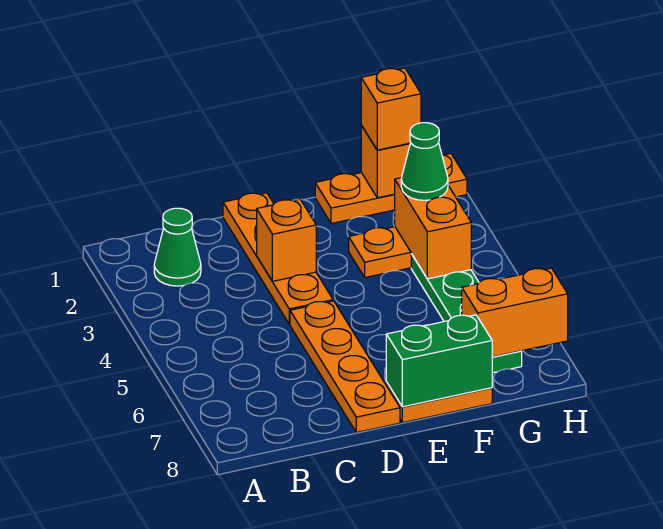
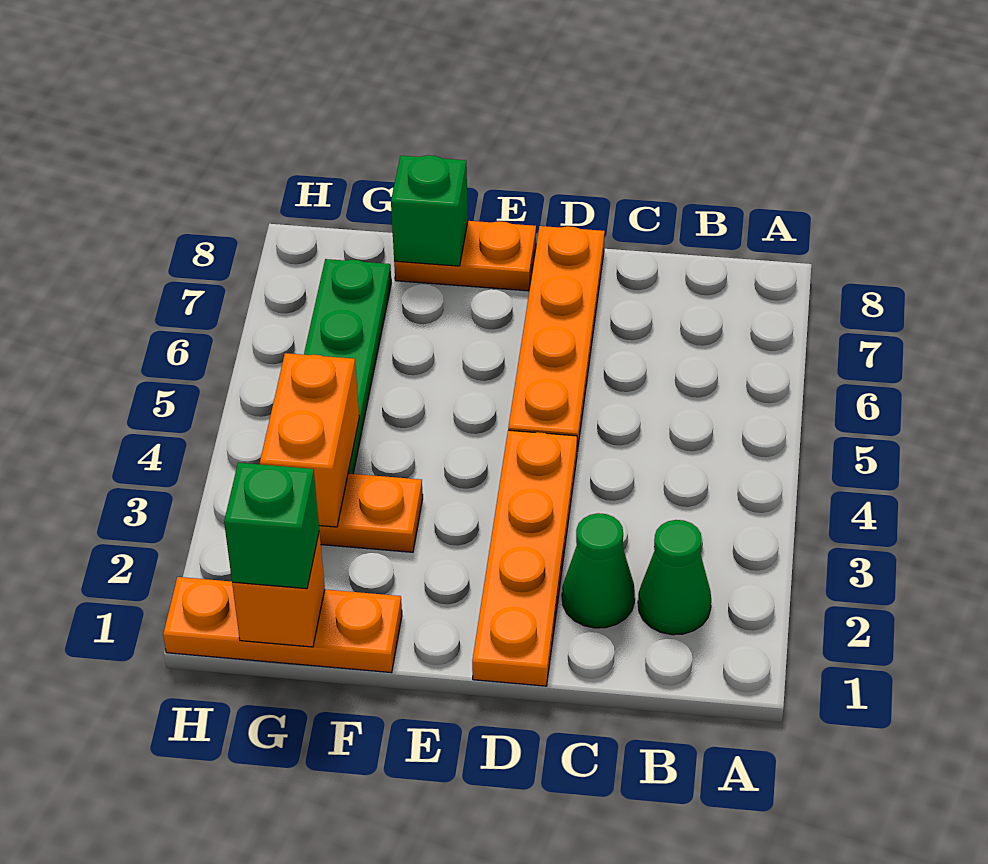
orange brick D3 level 2 -> none
green brick E8:F8 level 2 -> green brick F8 level 2
orange brick G1 level 3 -> green brick G1 level 3
green cone G3 level 3 -> green cone C2 level 1
orange brick G7:H7 level 2 -> none

